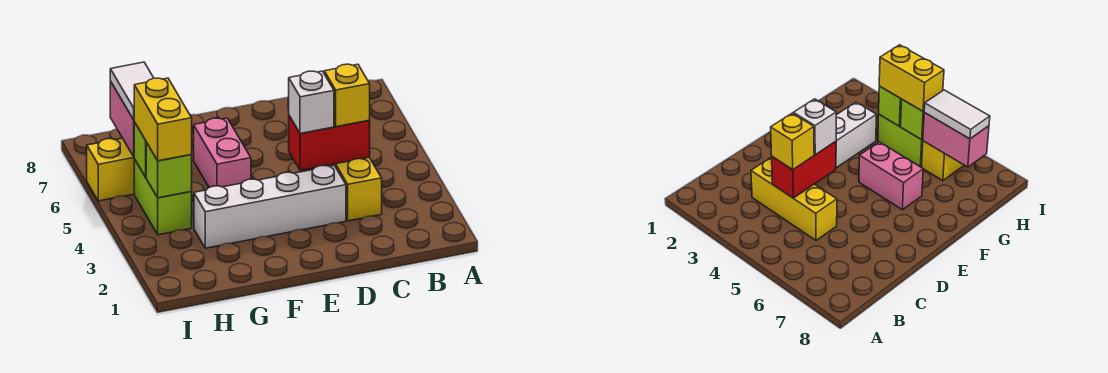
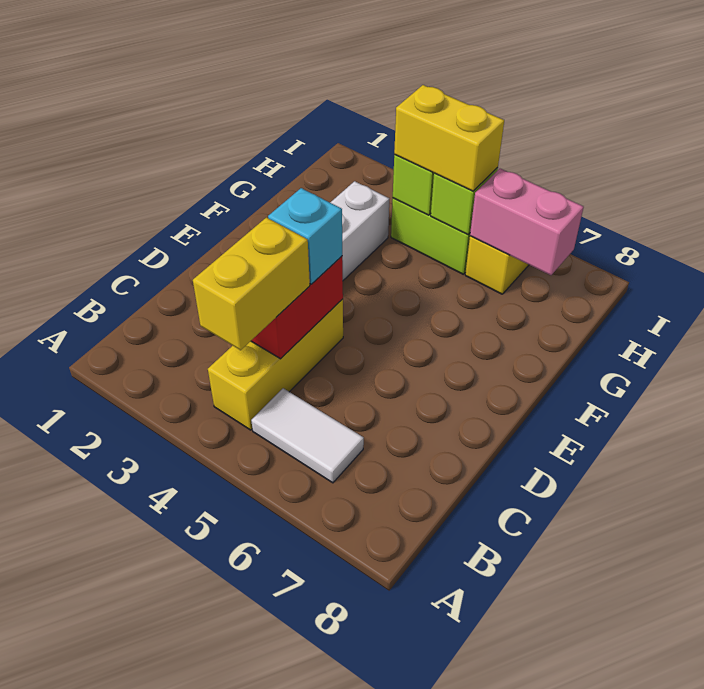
yellow brick C3:C5 level 1 -> yellow brick B4:D4 level 1
yellow brick C4 level 3 -> yellow brick B4:C4 level 3
white brick D4 level 3 -> cyan brick D4 level 3
pink brick F5:F6 level 1 -> none
white tile H6:H7 level 3 -> white tile B5:B6 level 1

